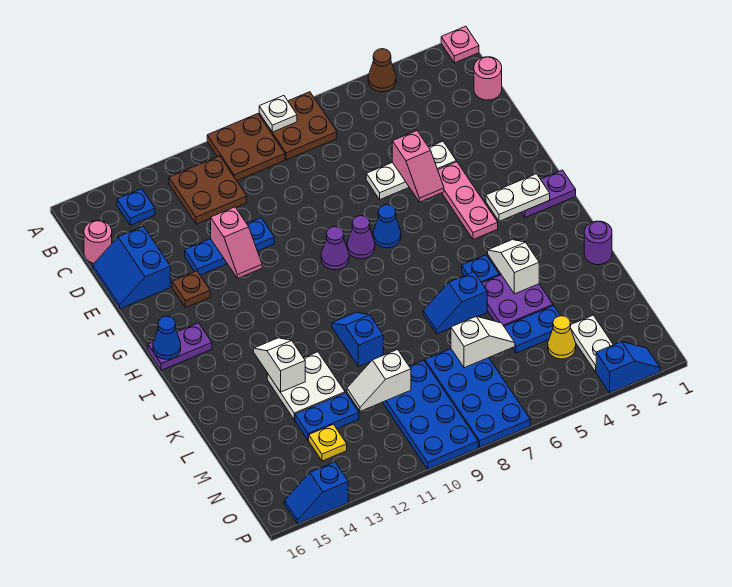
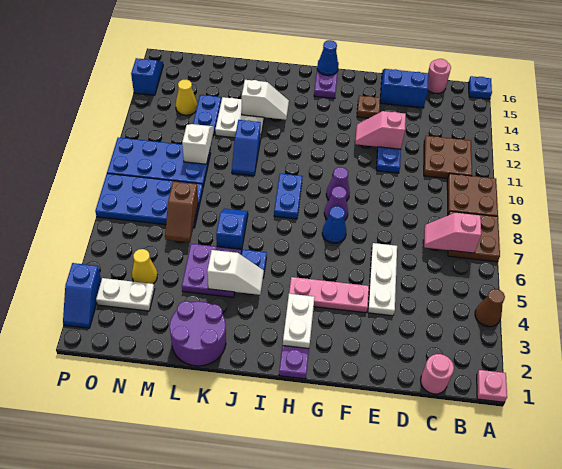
white plate A8 level 2 -> none
blue plate B14 level 1 -> blue plate A16 level 1
pink slope E5:F5 level 2 top E -> pink slope B7:C7 level 2 top B
blue slope J10:K10 level 1 top K -> blue slope K10:K11 level 1 top 11
purple round brick K1 level 1 -> purple round brick K1:L2 level 1
blue plate M4:M5 level 1 -> blue plate I8:I9 level 1
white slope M6:M7 level 2 top 7 -> brown slope M6:M7 level 2 top 7
yellow plate N13 level 1 -> yellow cone N13 level 1

